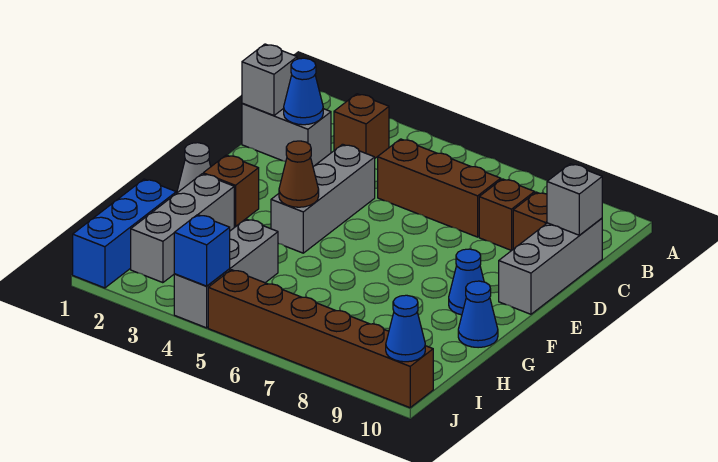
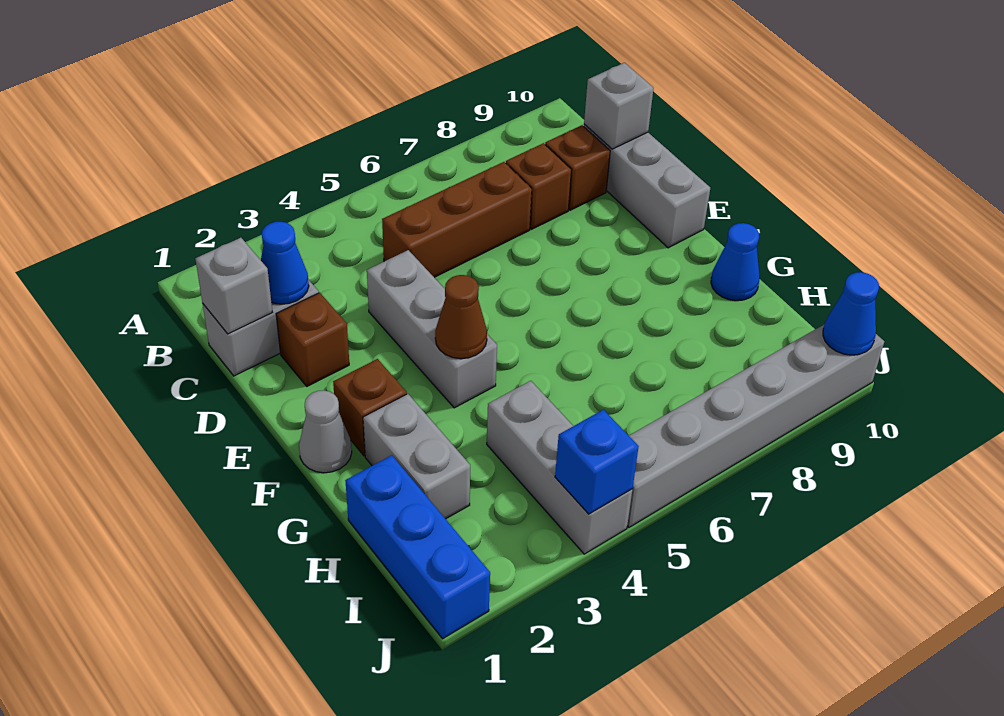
brown brick B3 level 1 -> brown brick D2 level 1
blue cone F9 level 1 -> none
grey brick G2:I2 level 1 -> grey brick G2:H2 level 1
brown brick J5:J10 level 1 -> grey brick J5:J10 level 1

